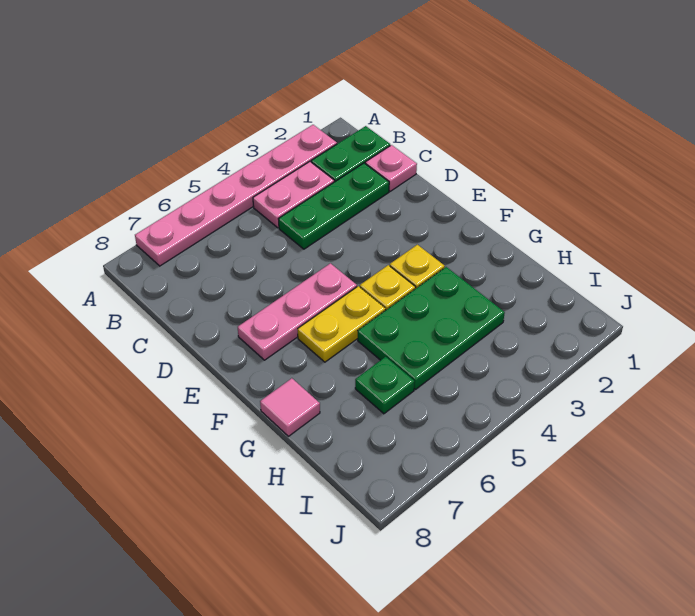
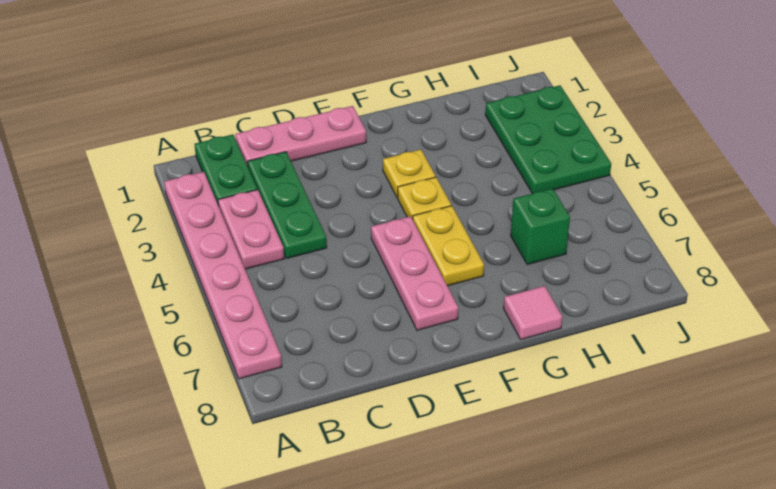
pink plate C1 level 1 -> pink plate C1:E1 level 1
green plate G3:H5 level 1 -> green plate I2:J4 level 1
green plate H6 level 1 -> green brick H6 level 1

